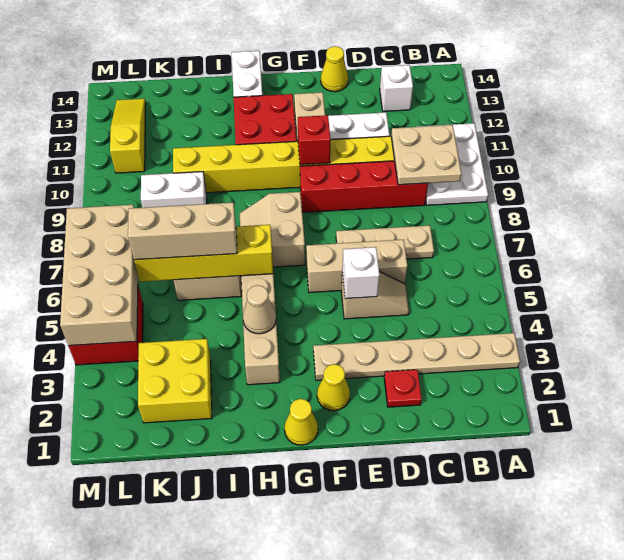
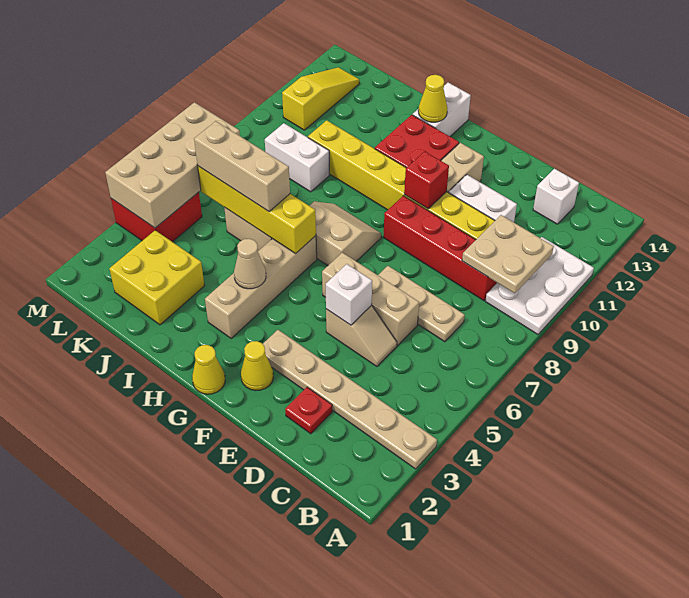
yellow cone E14 level 1 -> yellow cone H13 level 2
tan slope G7:H8 level 1 top G -> tan slope G7:H8 level 1 top 7

